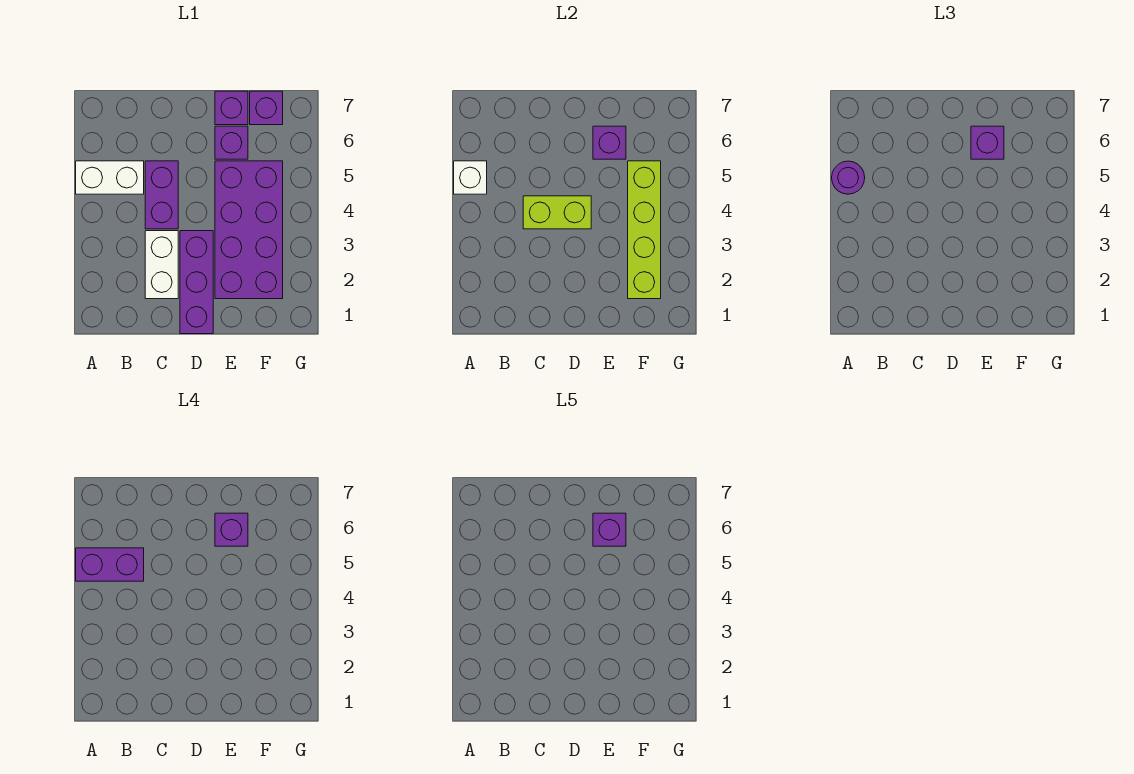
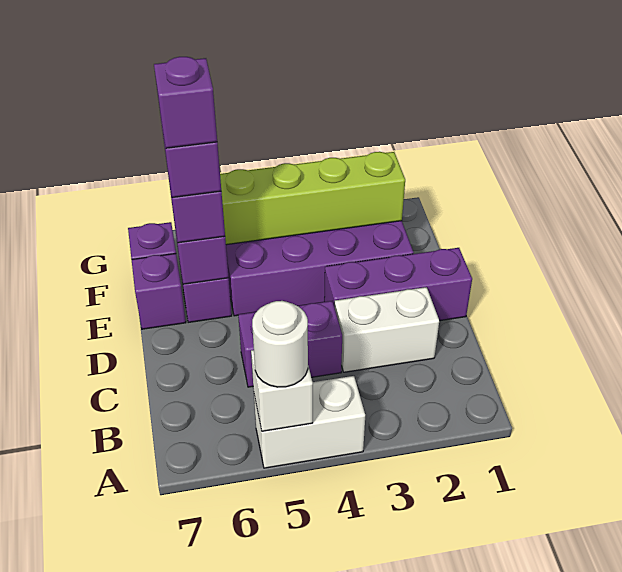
white brick A5:B5 level 1 -> white brick A4:A5 level 1
purple round brick A5 level 3 -> white round brick A5 level 3
purple brick A5:B5 level 4 -> none
lime brick C4:D4 level 2 -> none

